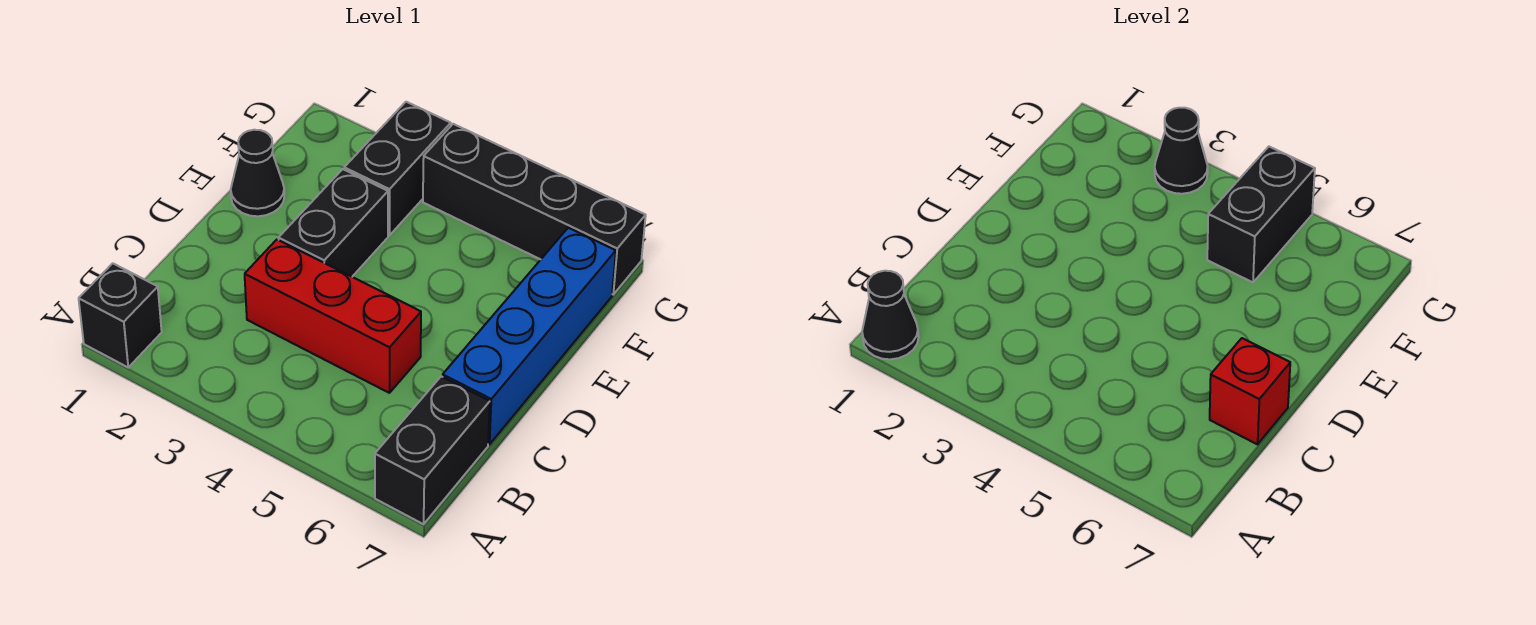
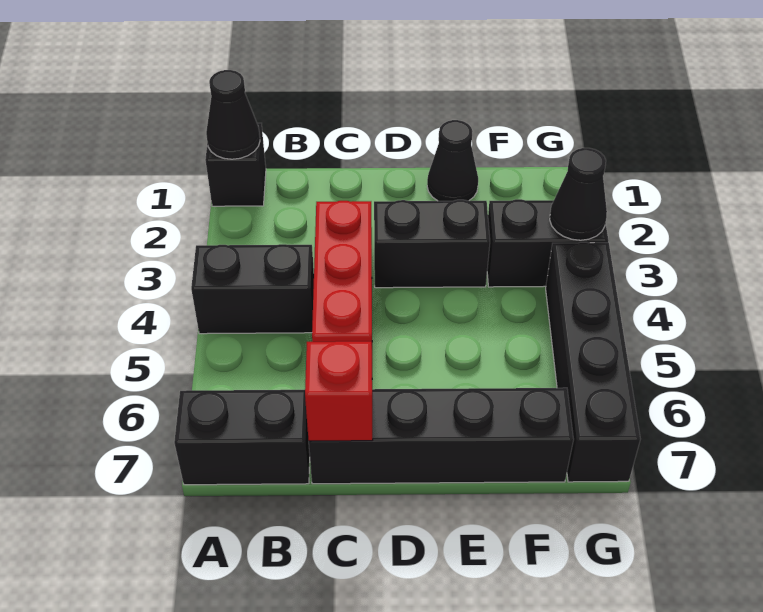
blue brick C7:F7 level 1 -> black brick C7:F7 level 1
black brick F5:G5 level 2 -> black brick A4:B4 level 1

